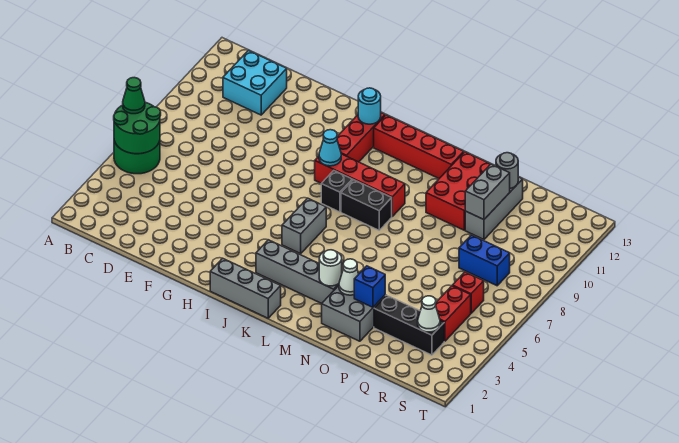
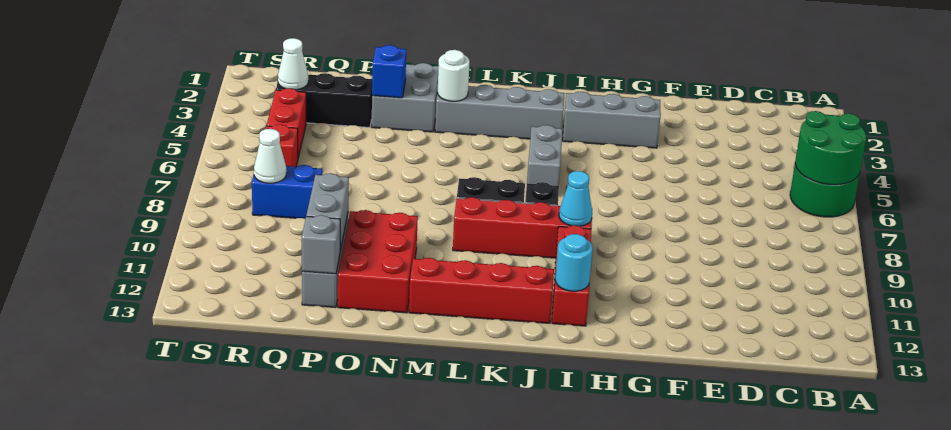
green cone A6 level 3 -> none
cyan brick C11:D12 level 1 -> none
grey brick I1:K1 level 1 -> grey brick G3:I3 level 1
white cone N3 level 2 -> white cone R8 level 2
grey round brick P12 level 2 -> grey brick P12 level 2

